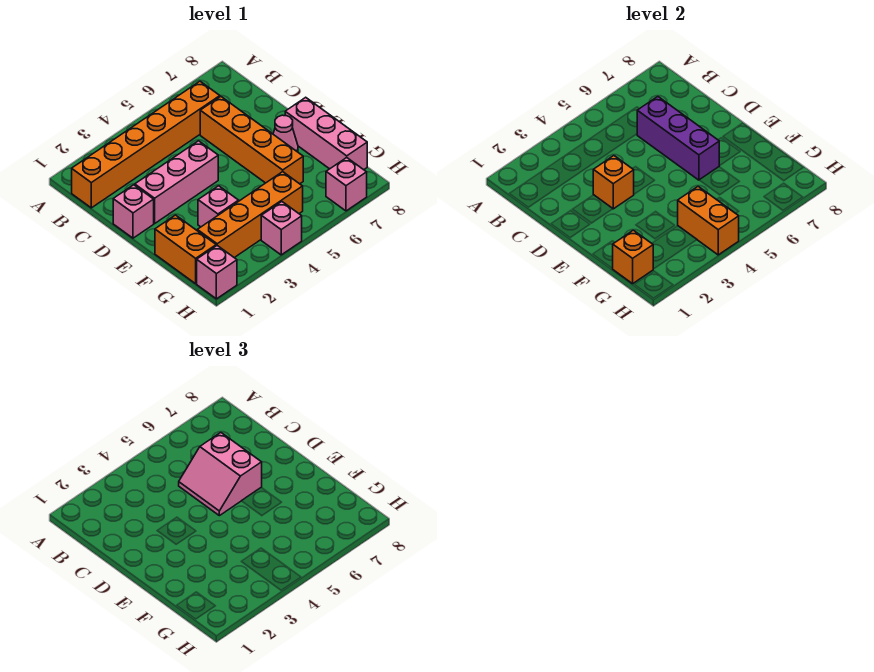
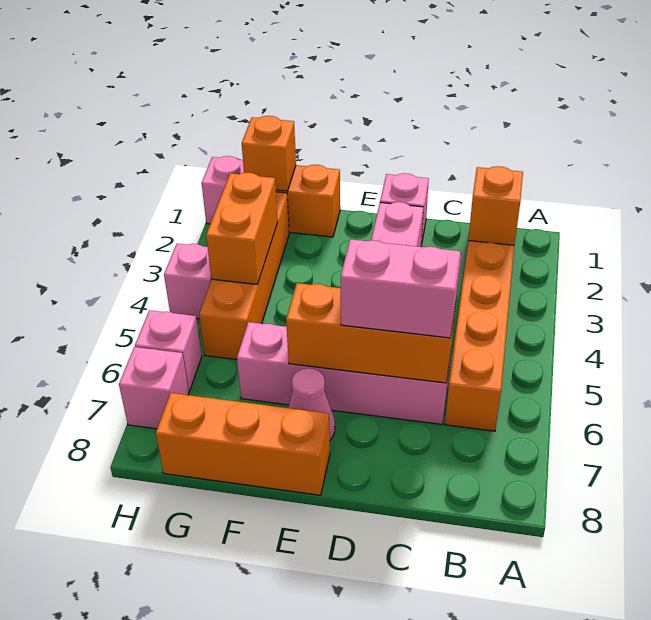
orange brick C6:F6 level 1 -> pink brick C6:F6 level 1
purple brick C6:E6 level 2 -> orange brick C6:E6 level 2
orange brick D3 level 2 -> orange brick B2 level 2
pink brick E8:G8 level 1 -> orange brick E8:G8 level 1
pink brick F3 level 1 -> pink brick H6 level 1
orange brick G4:H4 level 2 -> orange brick G3:G4 level 2

